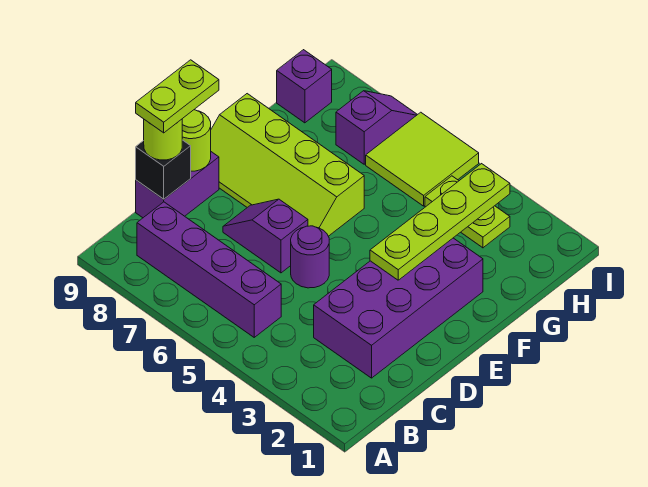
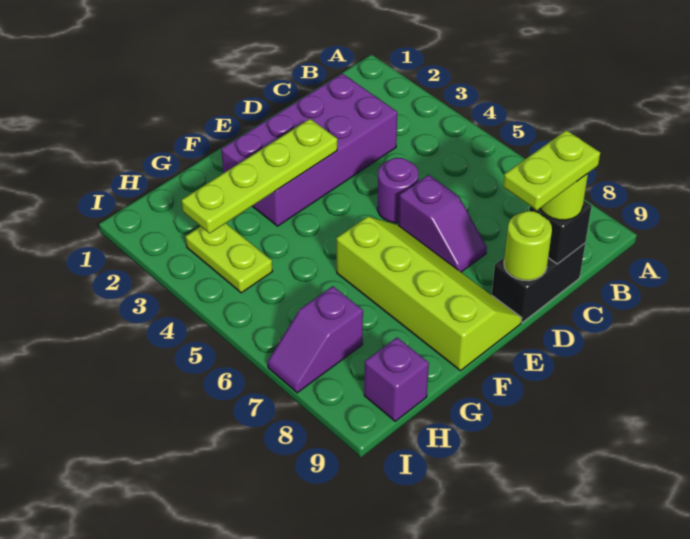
purple brick B5:B8 level 1 -> none
purple brick C9:D9 level 1 -> black brick C9:D9 level 1
lime tile H5:I6 level 1 -> none

